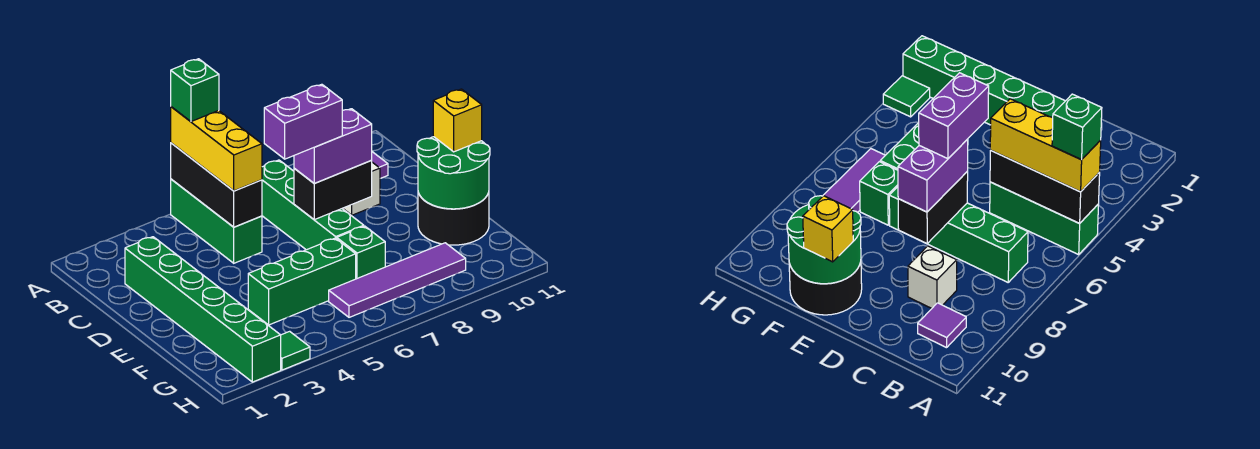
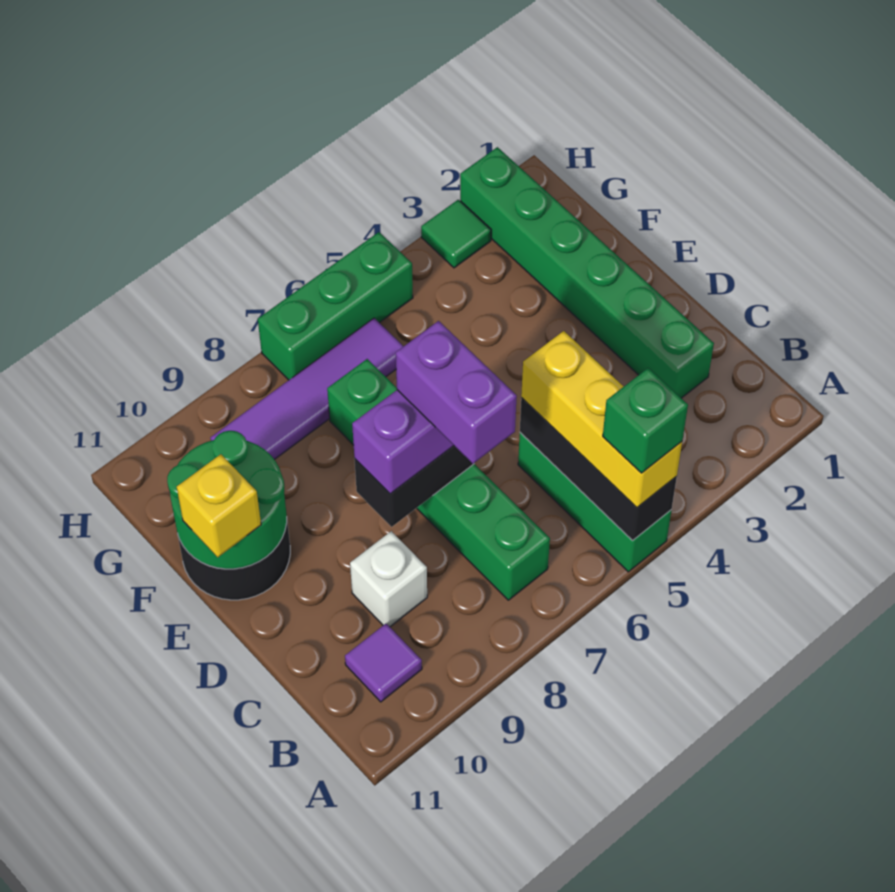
purple brick D6:D7 level 4 -> purple brick C7:D7 level 4
green brick F4:F6 level 1 -> green brick H5:H7 level 1

